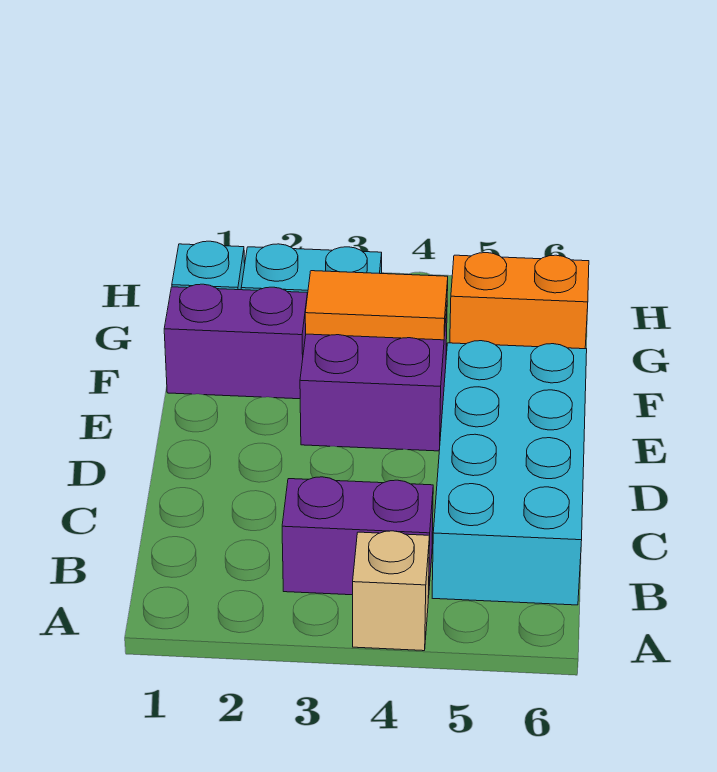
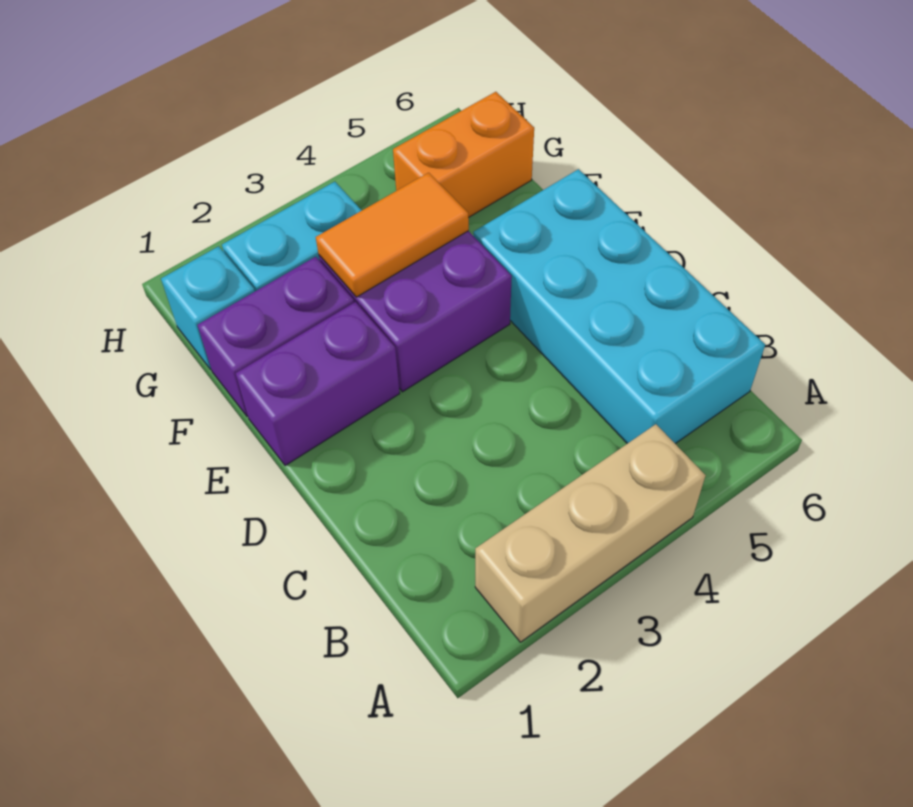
tan brick A4 level 1 -> tan brick A2:A4 level 1
purple brick B3:B4 level 1 -> purple brick E1:E2 level 1

